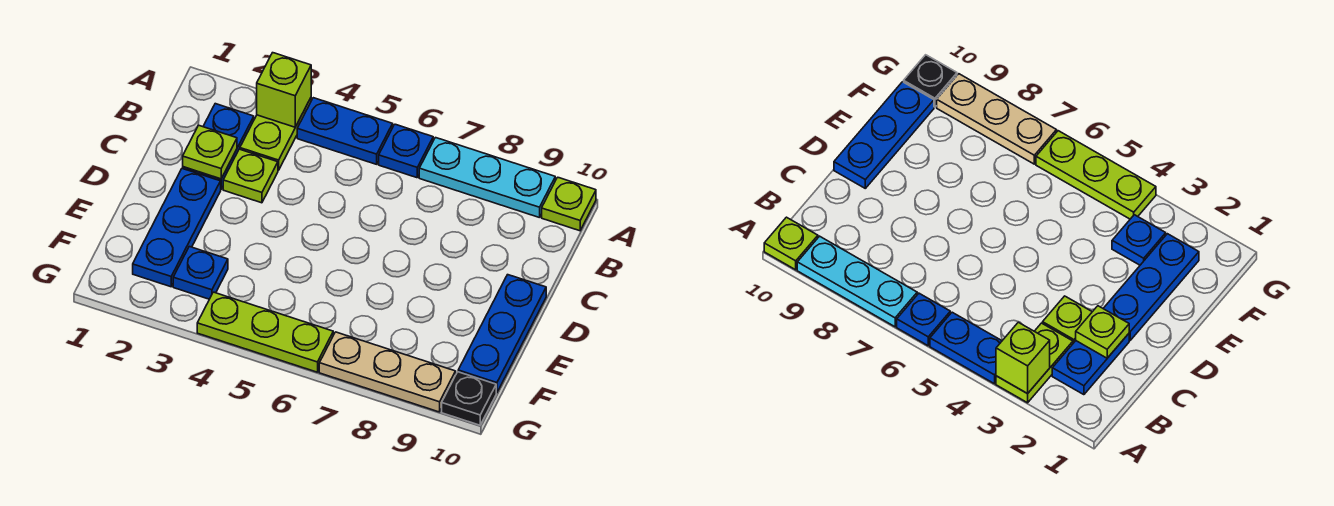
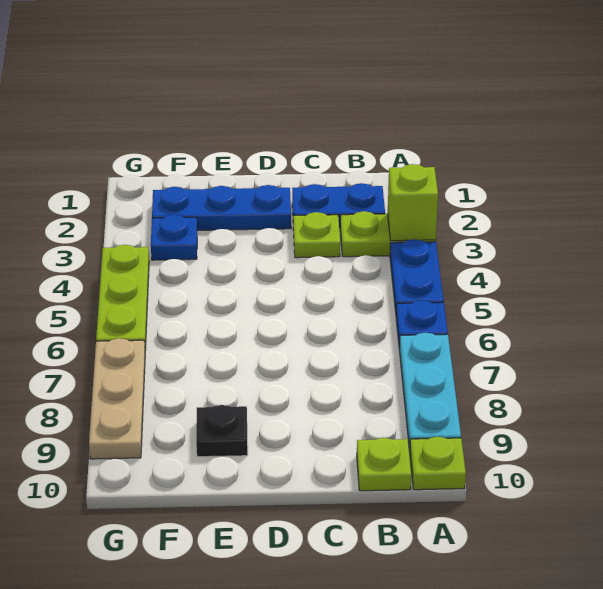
lime plate C2 level 2 -> lime plate B10 level 1
blue plate D10:F10 level 1 -> none
black plate G10 level 1 -> black plate E9 level 1

